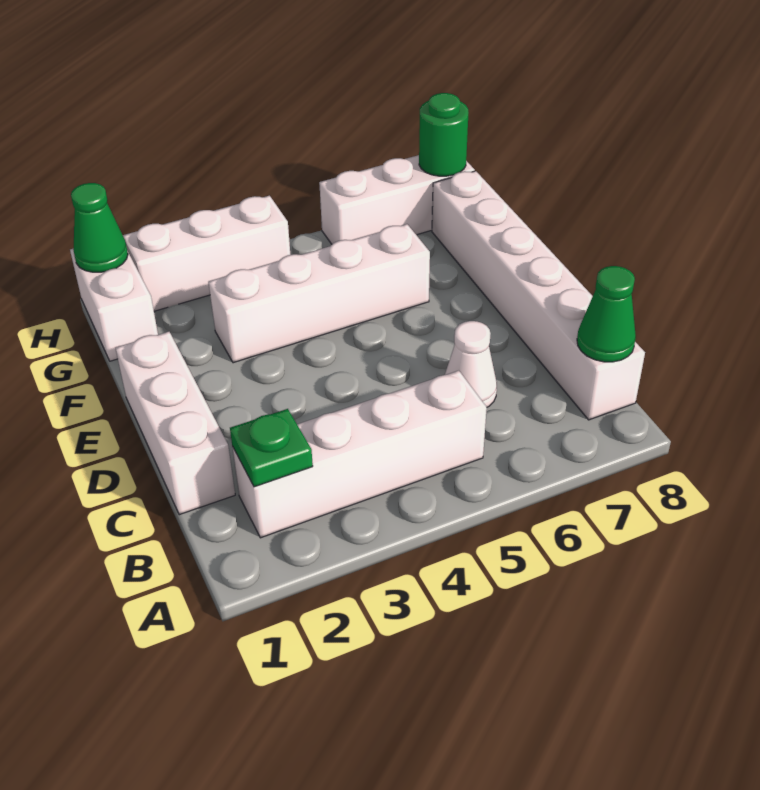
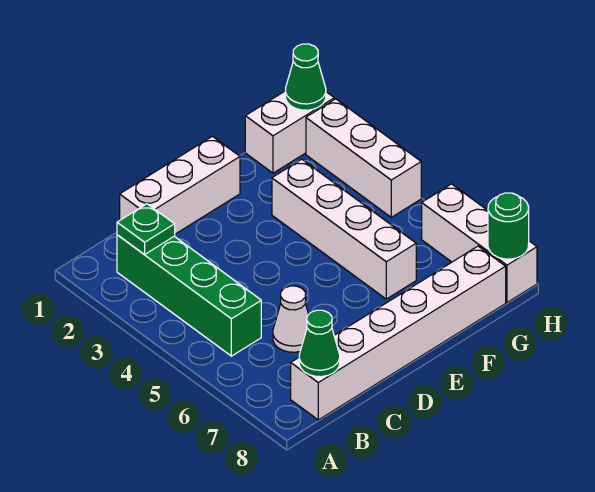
white brick B2:B5 level 1 -> green brick B2:B5 level 1

